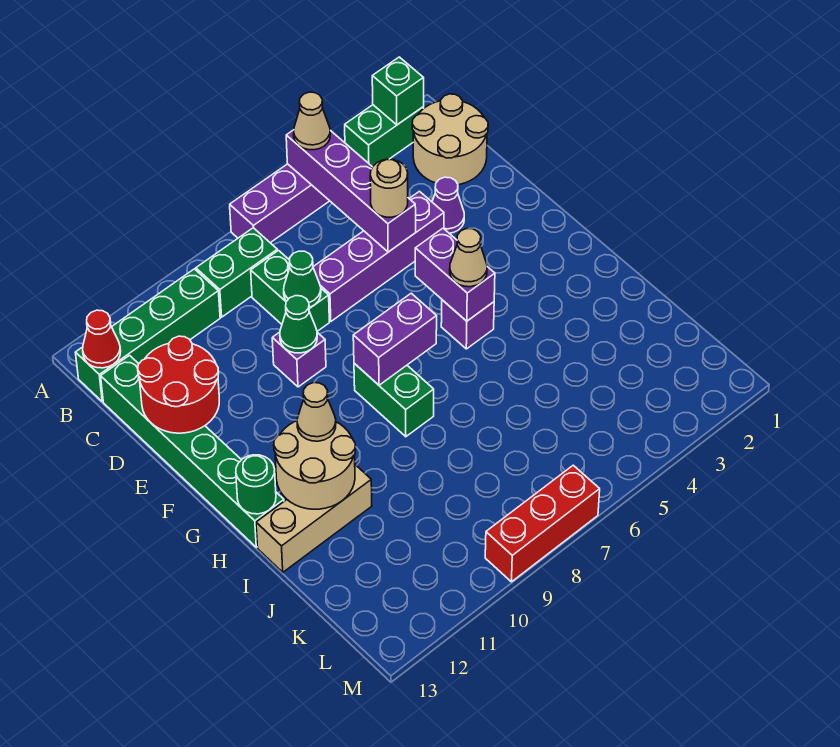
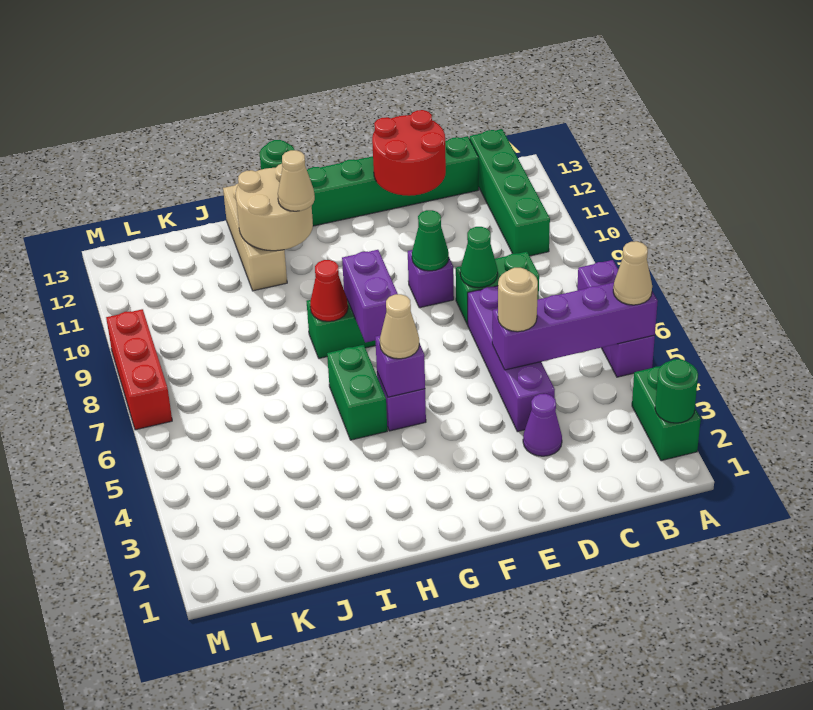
green brick A2 level 2 -> green round brick A2 level 2
tan round brick B1:C2 level 1 -> none
green brick B8:B9 level 1 -> green brick H5:H6 level 1
red cone B13 level 2 -> red cone H8 level 2
purple brick F5:G5 level 2 -> purple brick G5 level 2

